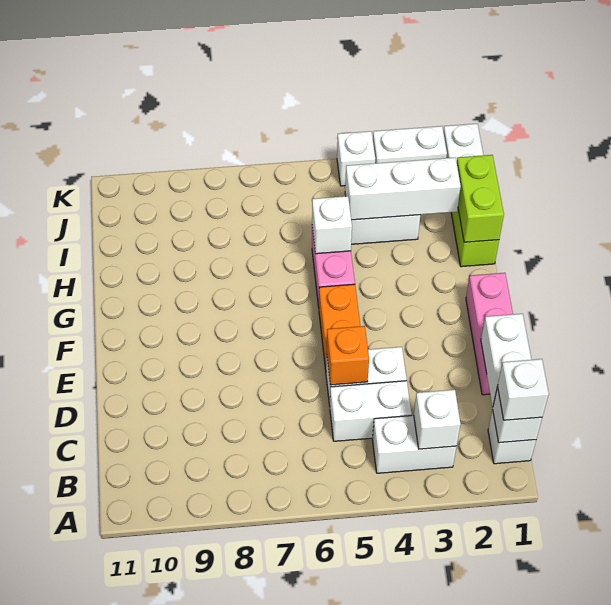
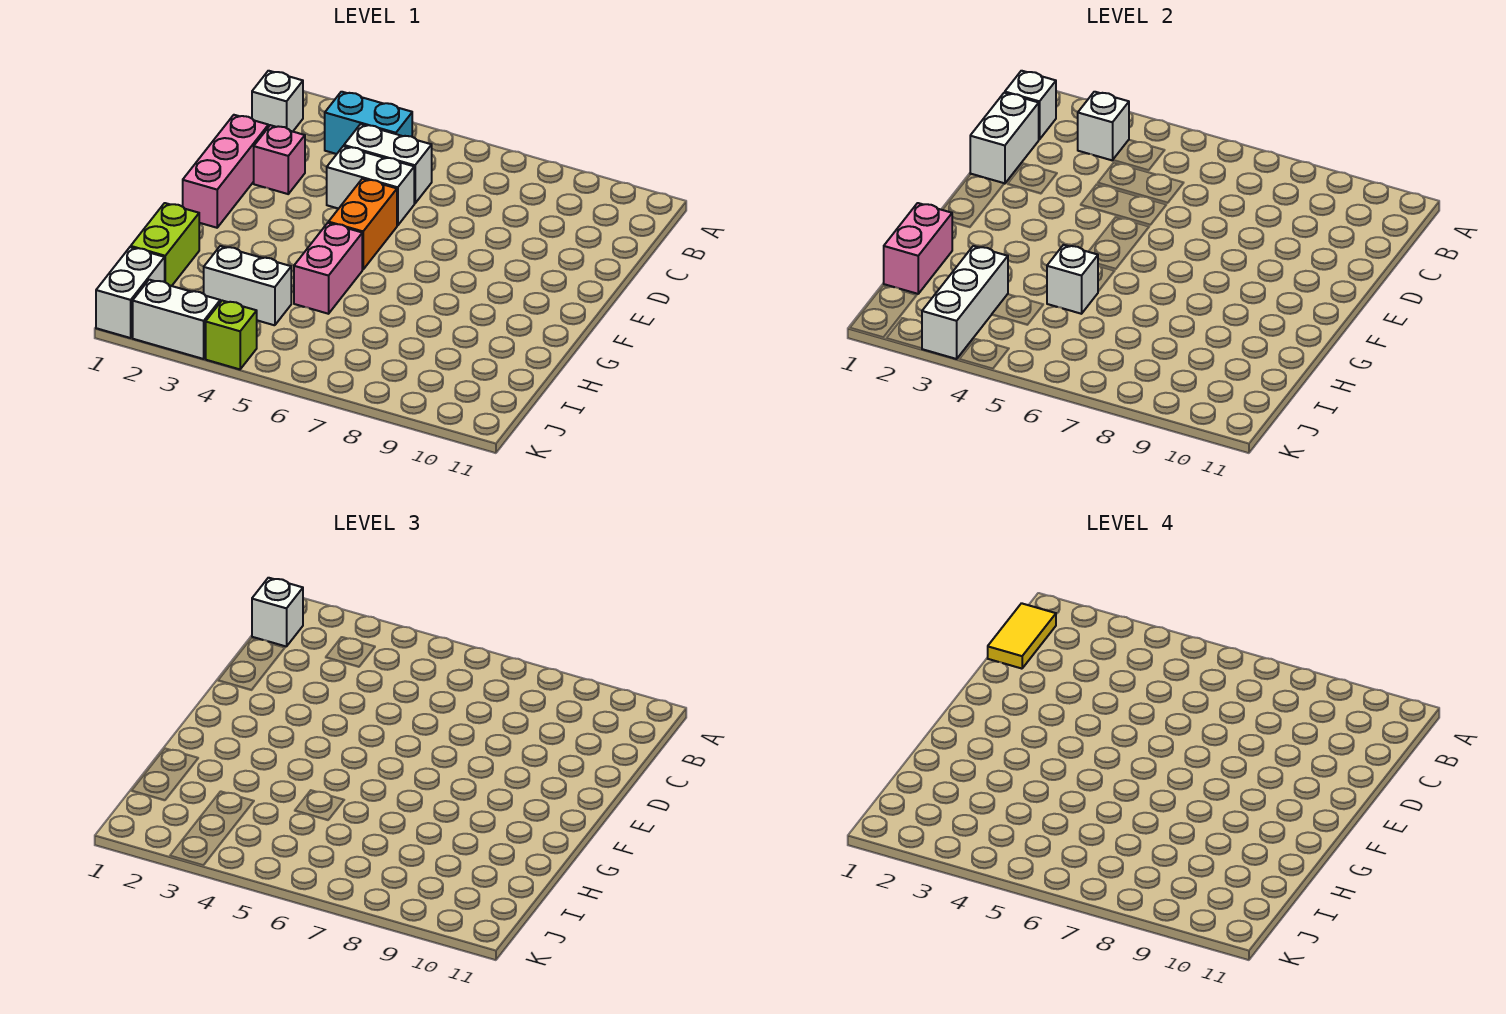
none -> yellow tile B1:C1 level 4
white brick B3:B4 level 1 -> cyan brick B3:B4 level 1
none -> pink brick D2 level 1
orange brick D5 level 2 -> none
lime brick H1:I1 level 2 -> pink brick H1:I1 level 2
white brick I2:I4 level 2 -> white brick I3:K3 level 2
white brick K4 level 1 -> lime brick K4 level 1

